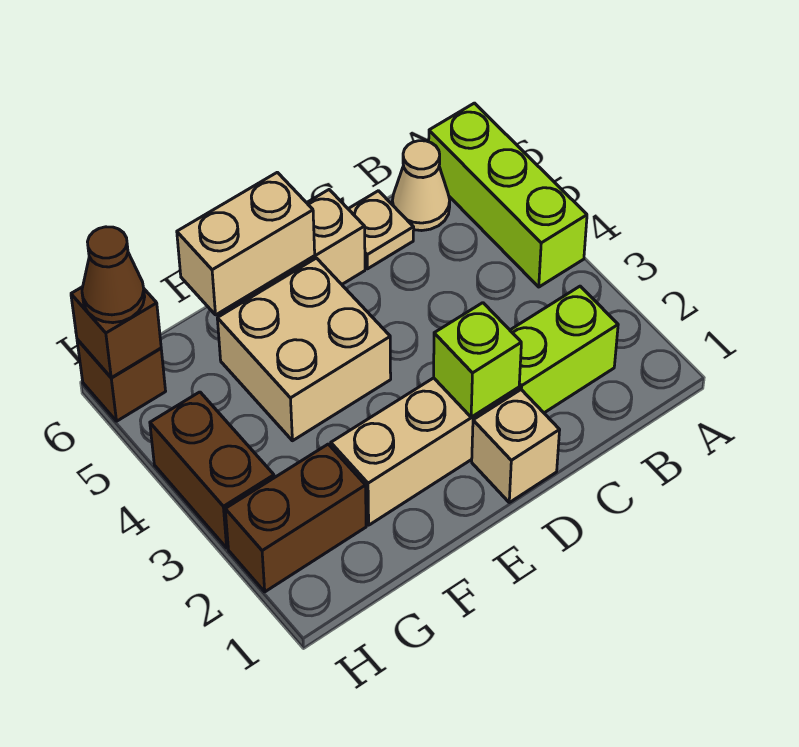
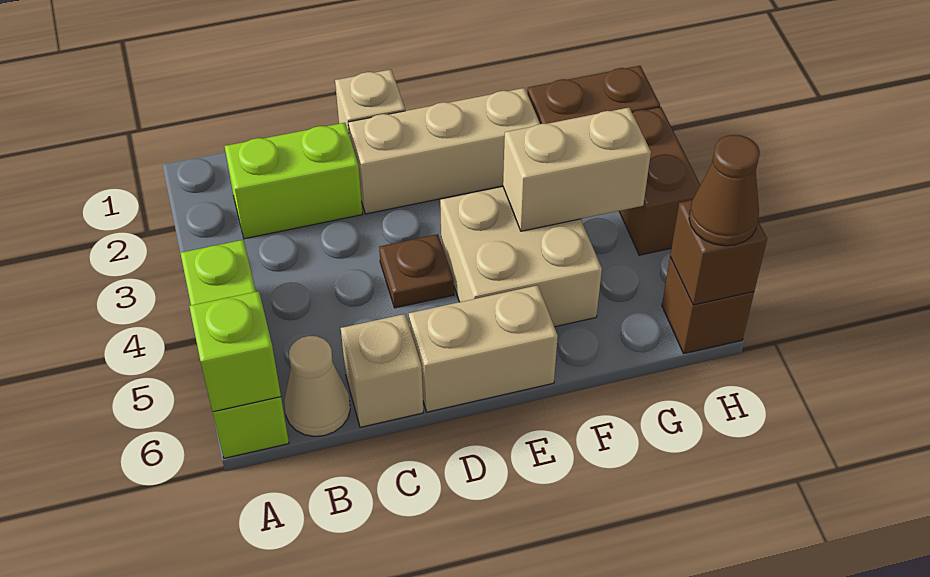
tan plate C6 level 1 -> tan brick C6 level 1
lime brick D2 level 2 -> lime brick A6 level 2
none -> brown plate D4 level 1
tan brick E6:F6 level 2 -> tan brick F4:G4 level 2

